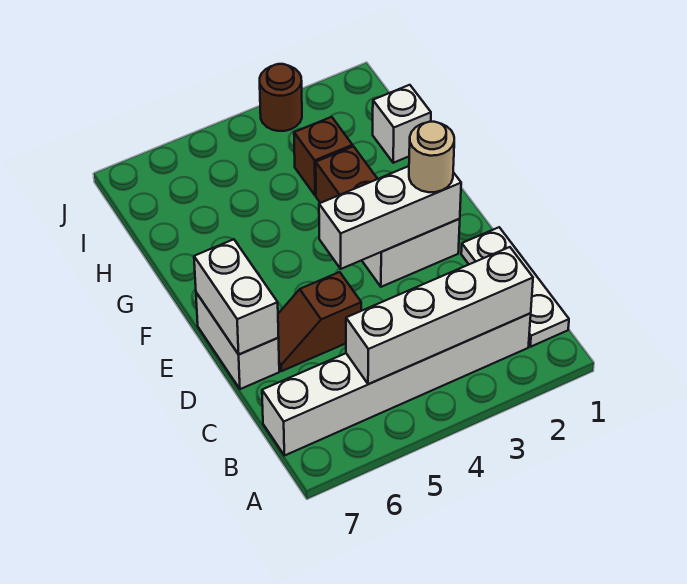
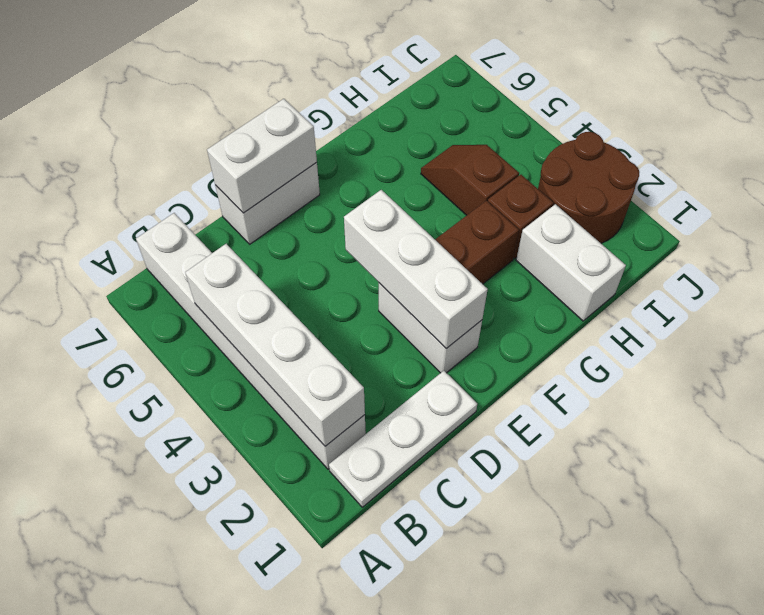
brown slope D5:D6 level 1 top 5 -> brown slope H4:H5 level 1 top 4
tan round brick E2 level 3 -> none
white brick H1 level 1 -> white brick H1:H2 level 1
brown round brick J3 level 1 -> brown round brick I2:J3 level 1

